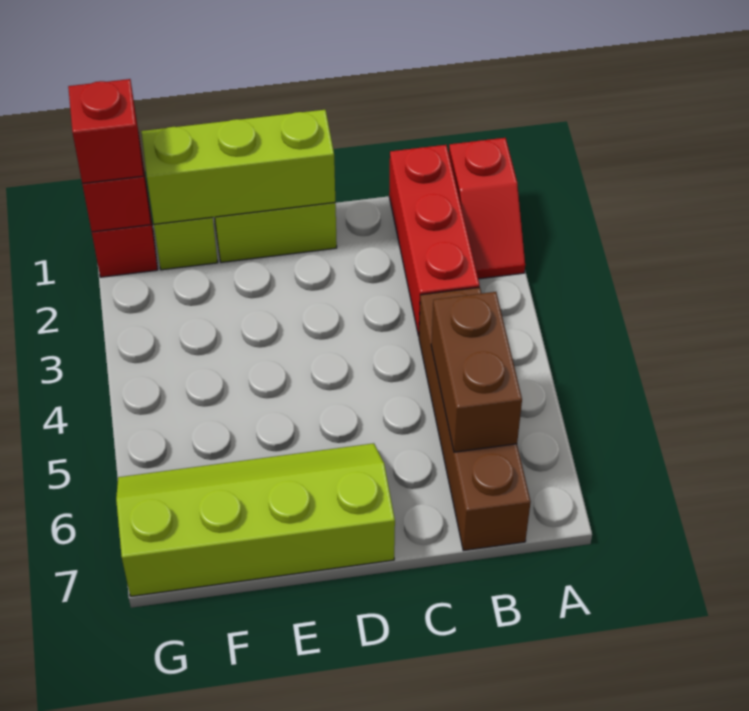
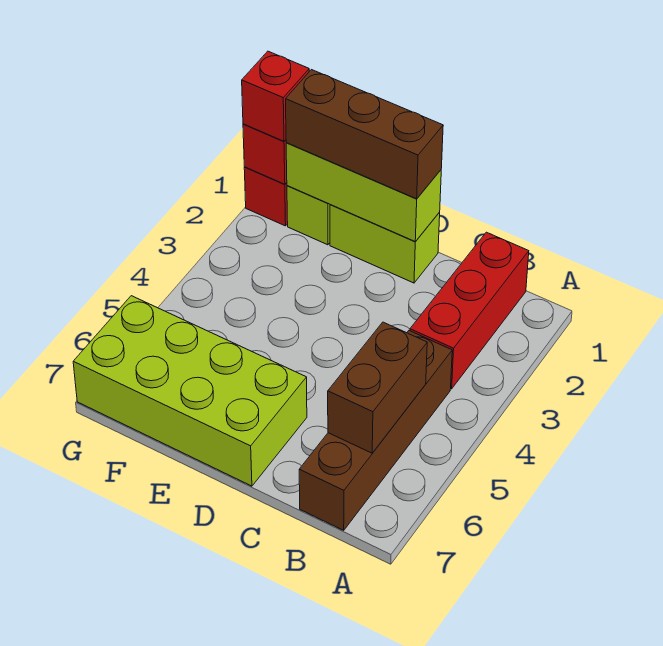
red slope A1:A2 level 1 top 1 -> none
none -> brown brick D1:F1 level 3
lime slope D6:G7 level 1 top 7 -> lime brick D6:G7 level 1

